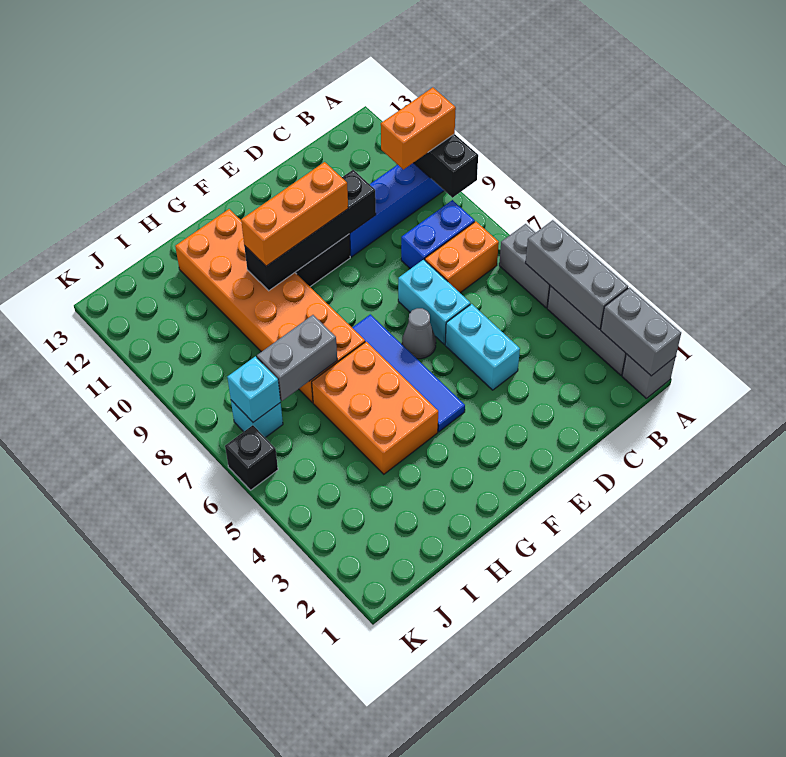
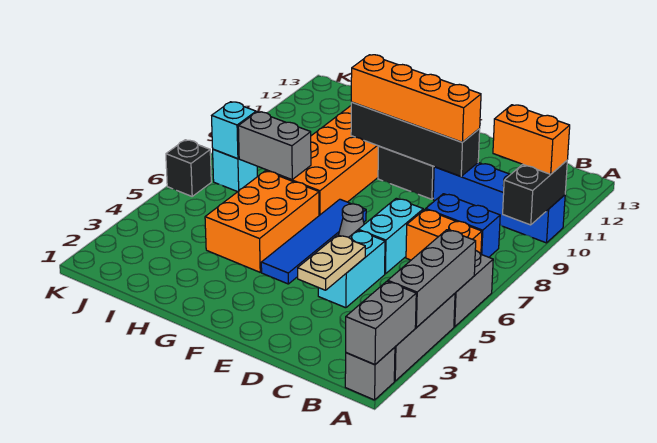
none -> tan plate D3:D4 level 2
orange brick E10:G10 level 3 -> orange brick D10:G10 level 3

